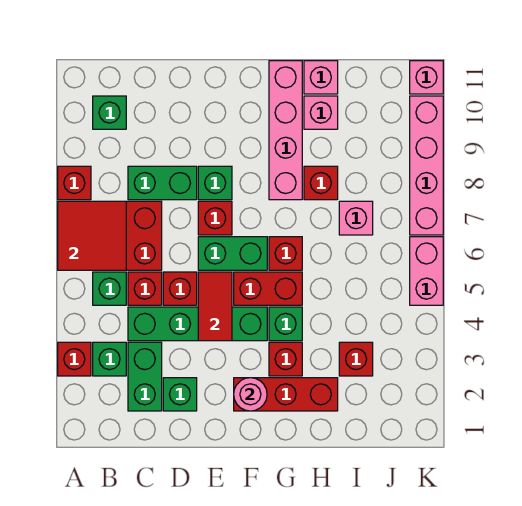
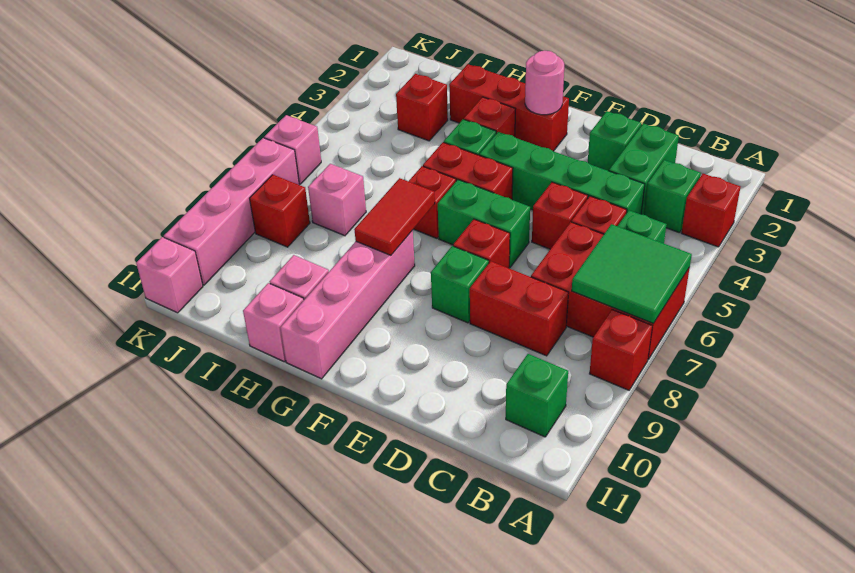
red tile A6:B7 level 2 -> green tile A6:B7 level 2
green brick C8:D8 level 1 -> red brick C8:D8 level 1
red tile E4:E5 level 2 -> red tile G7:G8 level 2
red brick H8 level 1 -> red brick J8 level 1
pink brick K5:K6 level 1 -> pink brick K6 level 1

